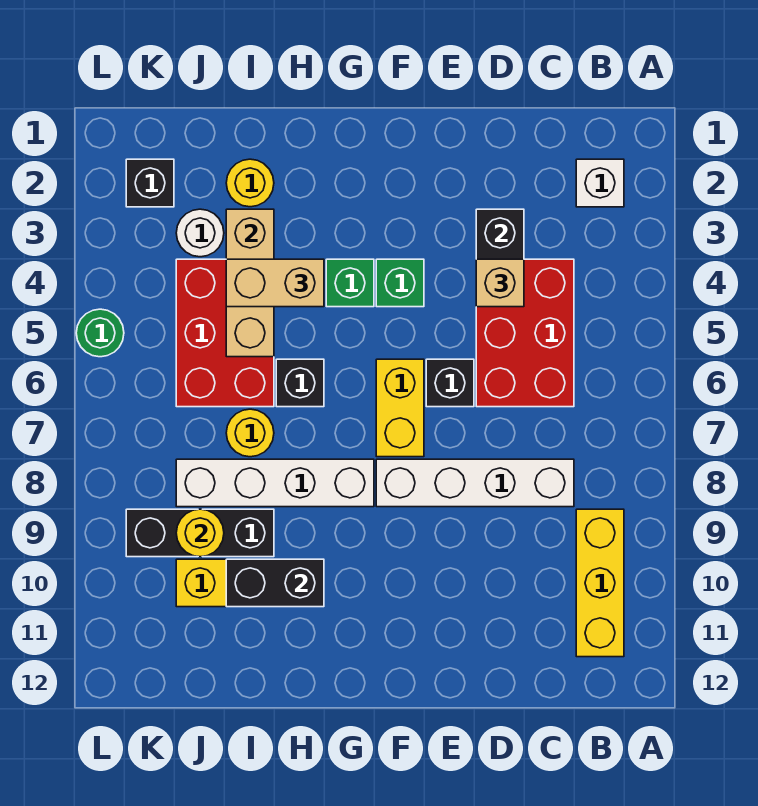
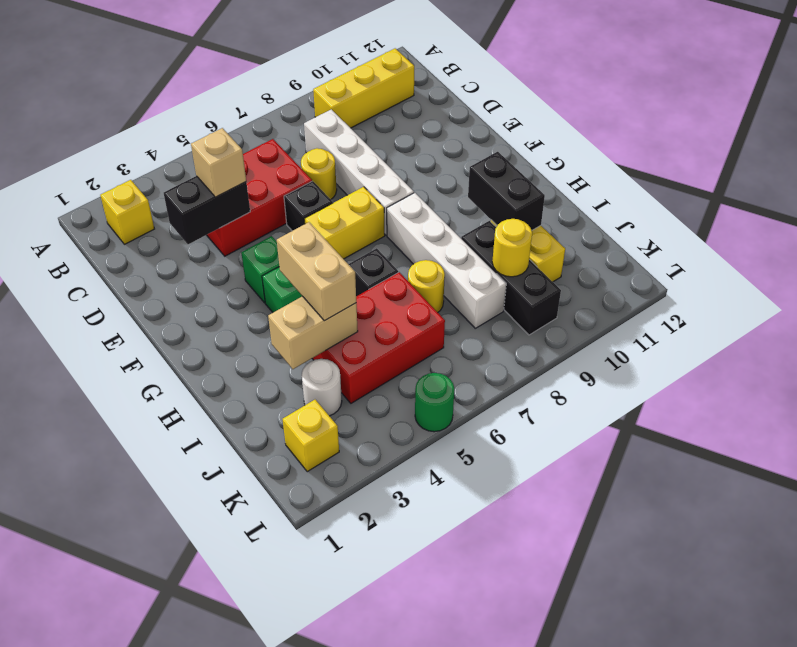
white brick B2 level 1 -> yellow brick B2 level 1
yellow round brick I2 level 1 -> yellow round brick D7 level 1
tan brick I3:I5 level 2 -> tan brick I3:I4 level 2
black brick K2 level 1 -> yellow brick K2 level 1

